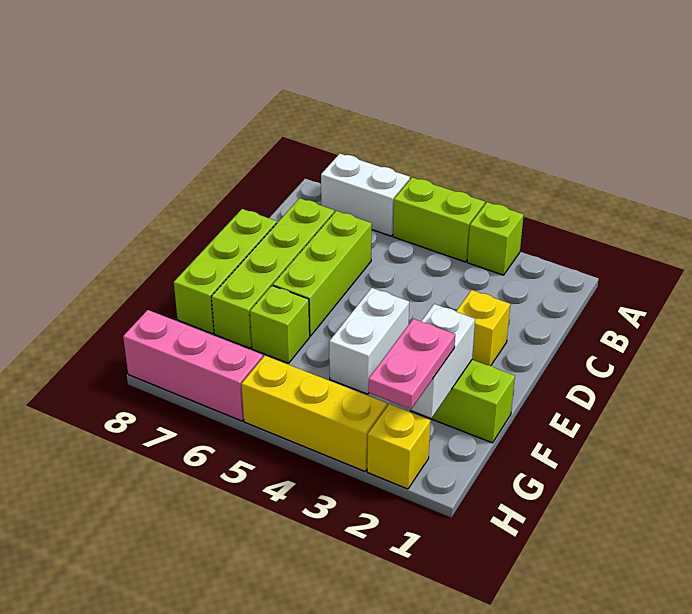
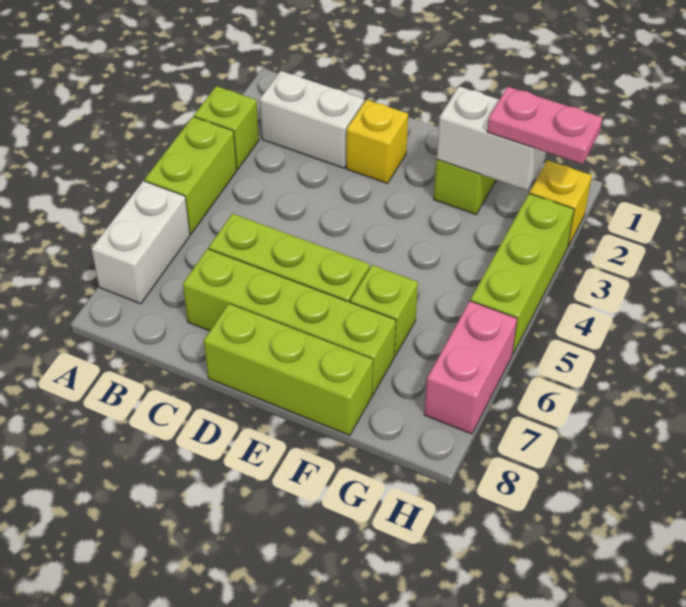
white brick E4:F4 level 1 -> white brick B2:C2 level 1
yellow brick H3:H5 level 1 -> lime brick H3:H5 level 1
pink brick H6:H8 level 1 -> pink brick H6:H7 level 1

